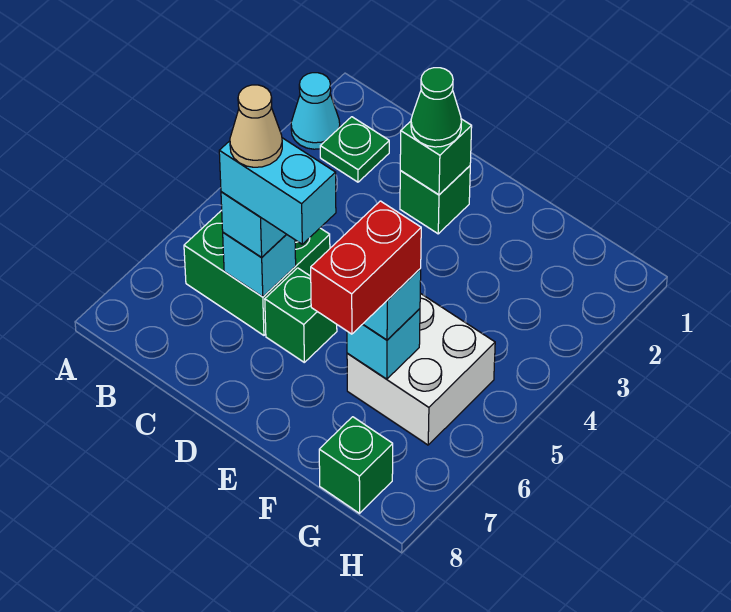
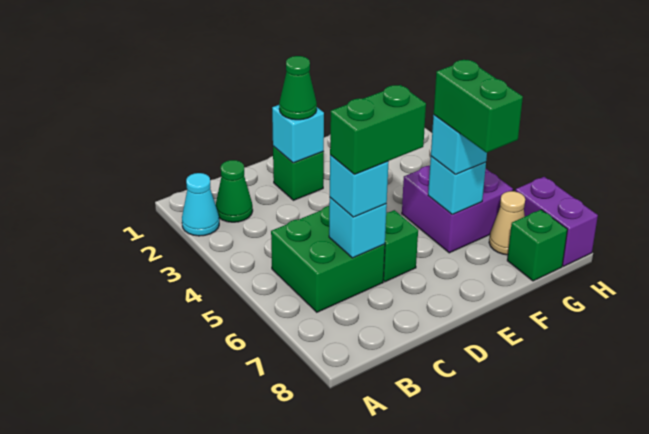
green plate B2 level 1 -> green cone B2 level 1
cyan brick C6:D6 level 4 -> green brick C6:D6 level 4
tan cone C6 level 5 -> tan cone G7 level 1
green brick D2 level 2 -> cyan brick D2 level 2
white brick F5:G6 level 1 -> purple brick F5:G6 level 1
red brick F6:F7 level 4 -> green brick F6:F7 level 4
none -> purple brick H7:H8 level 1

